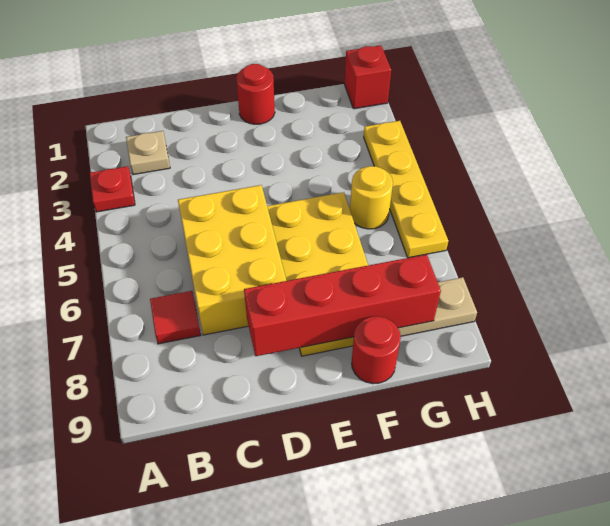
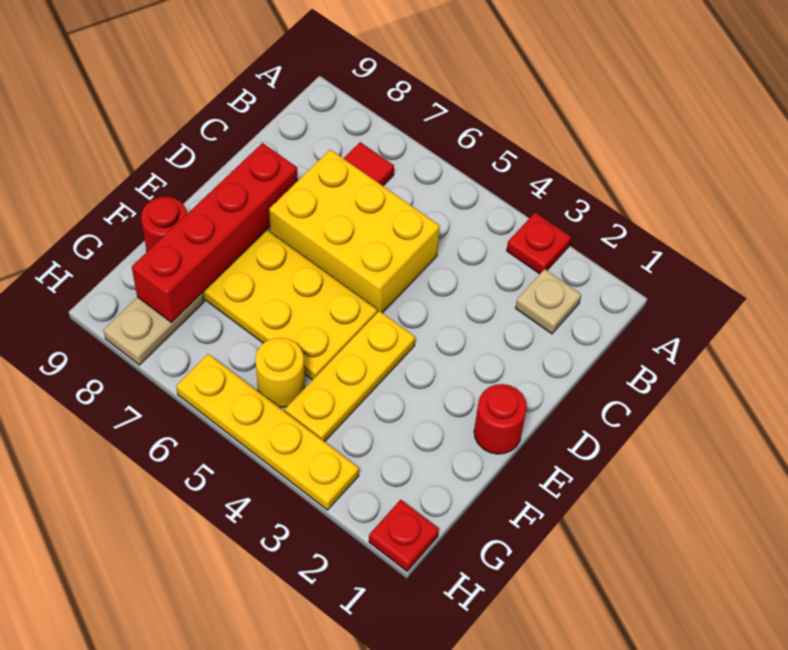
none -> yellow plate E4:G4 level 1
red brick H1 level 1 -> red plate H1 level 1

